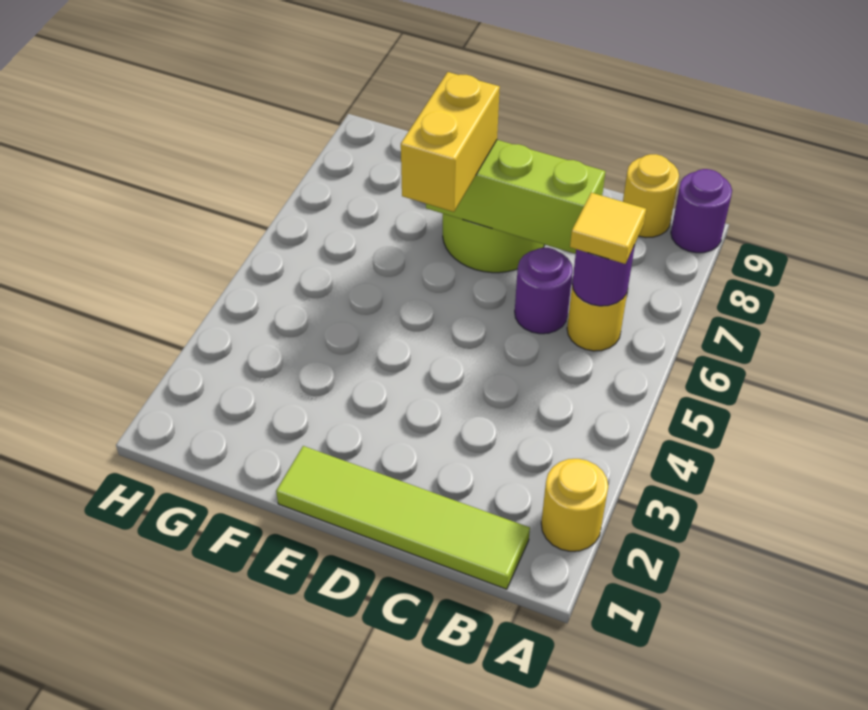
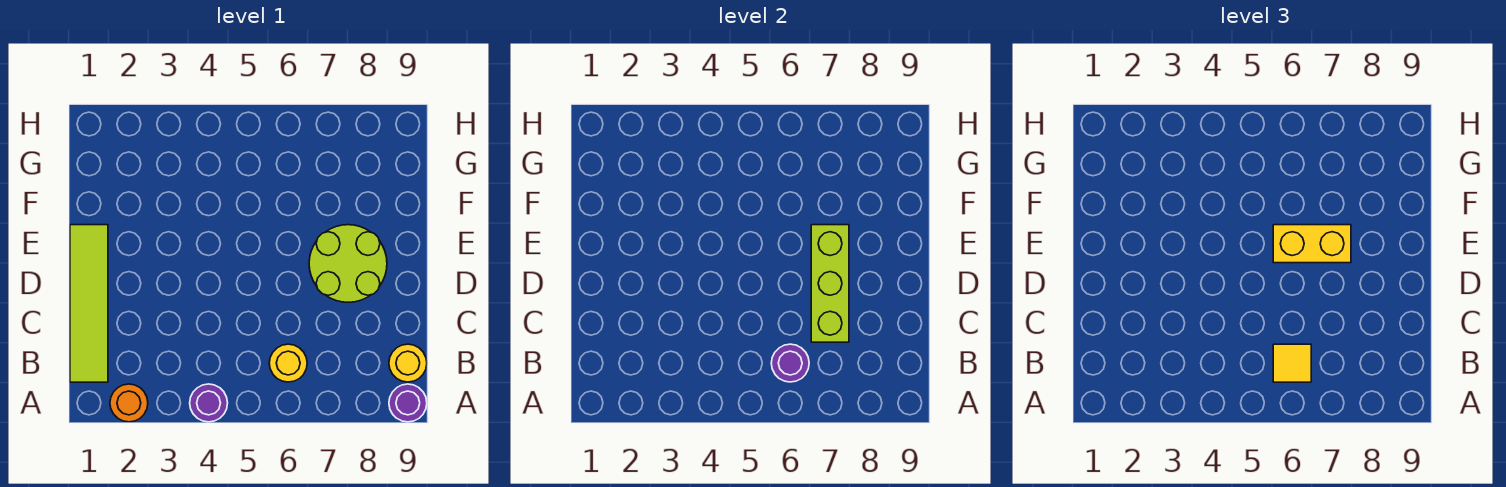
yellow round brick A2 level 1 -> orange round brick A2 level 1
purple round brick C6 level 1 -> purple round brick A4 level 1

